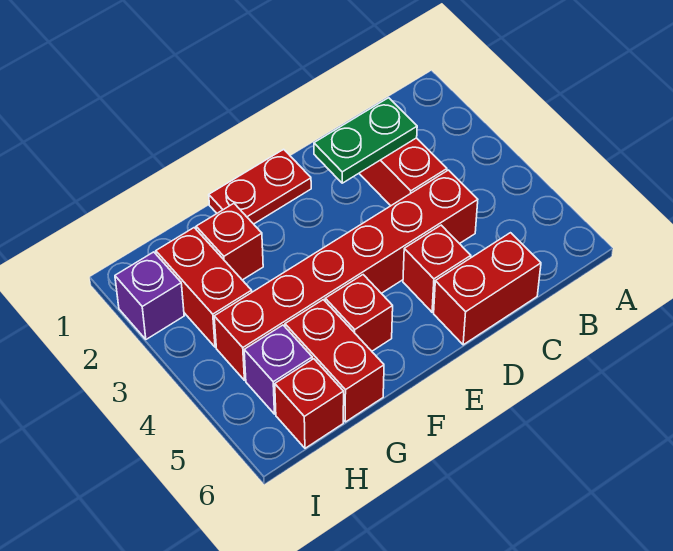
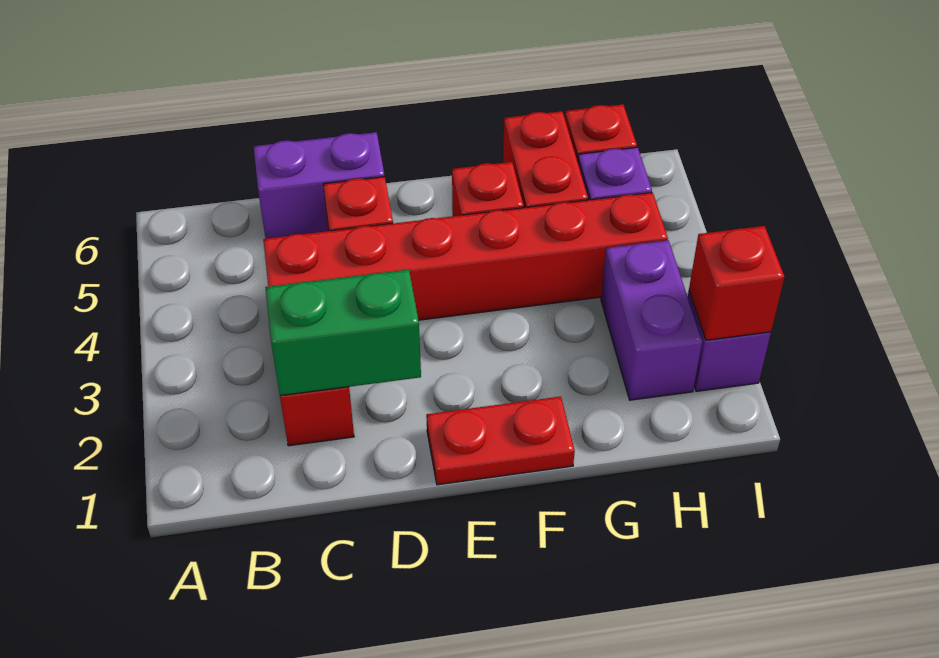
green plate C2:D2 level 2 -> green brick C2:D2 level 2
red brick C6:D6 level 1 -> purple brick C6:D6 level 1
red brick G2 level 1 -> red brick I2 level 2
red brick H2:H3 level 1 -> purple brick H2:H3 level 1

